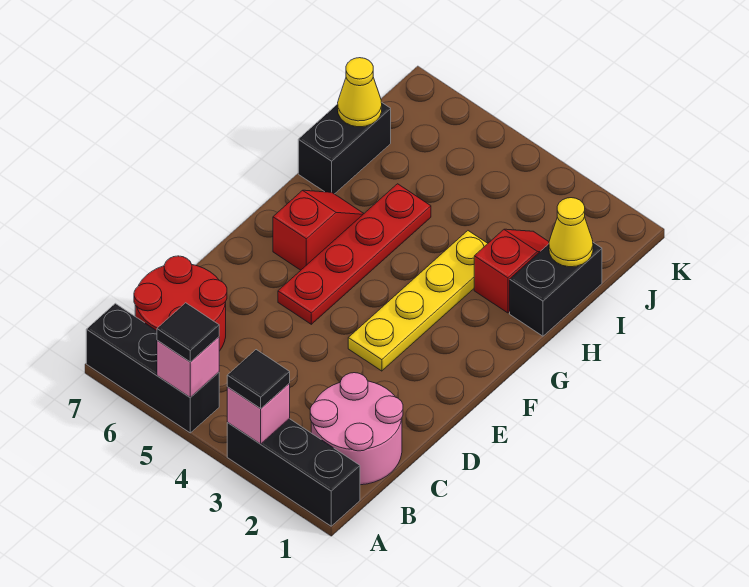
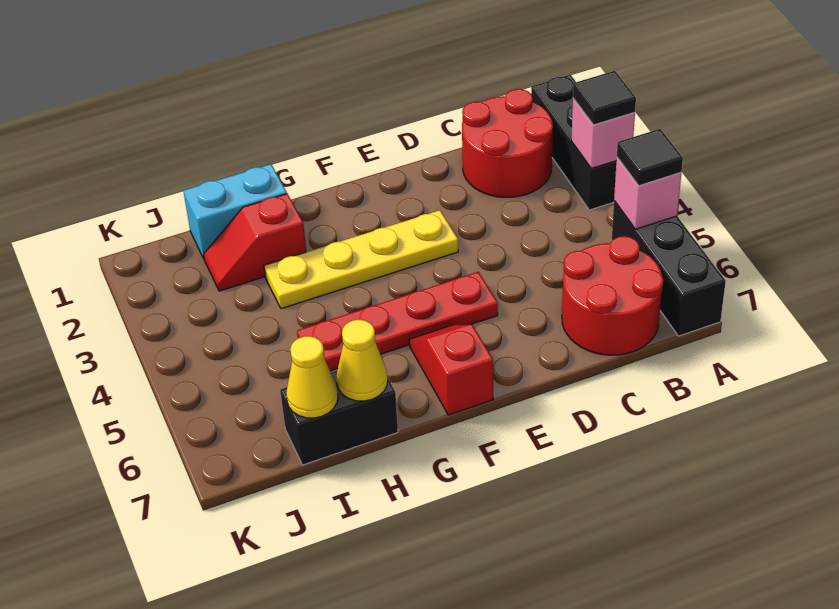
pink round brick B1:C2 level 1 -> red round brick B1:C2 level 1
red slope F6:G6 level 1 top F -> red slope F6:F7 level 1 top 7
black brick H1:I1 level 1 -> cyan brick H1:I1 level 1
yellow cone I1 level 2 -> yellow cone H7 level 2

